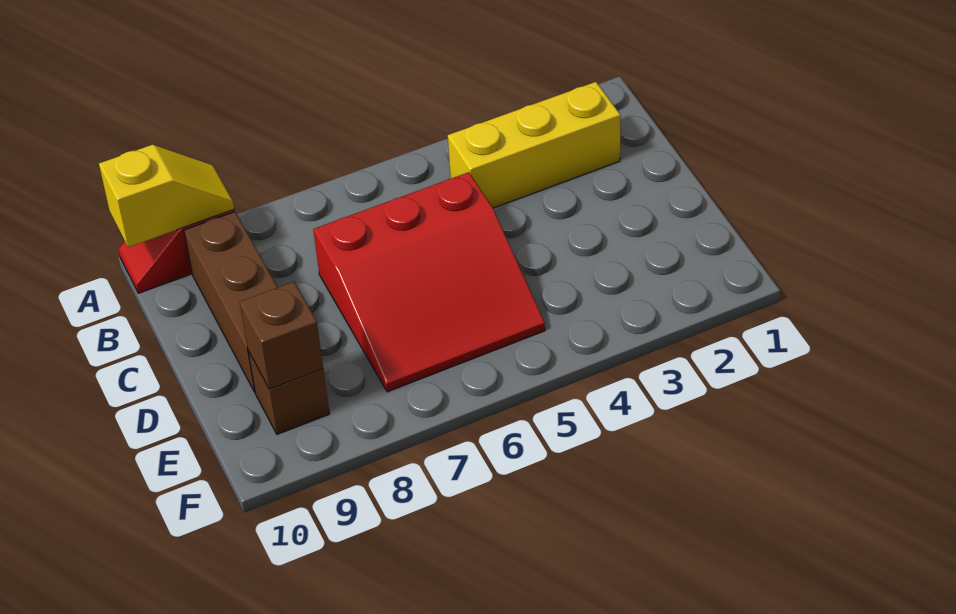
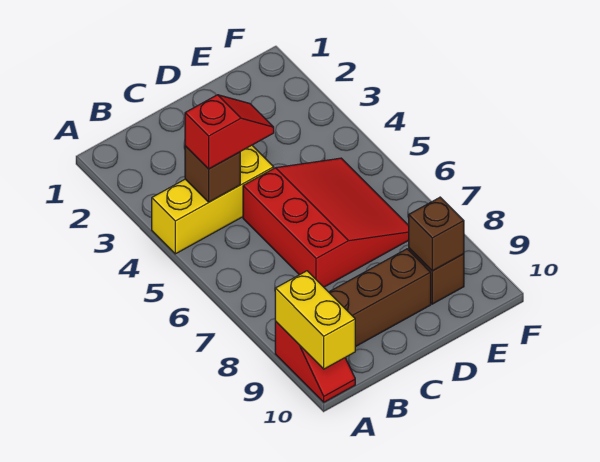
yellow slope A9:A10 level 2 top 10 -> yellow brick A9:A10 level 2
yellow brick B2:B4 level 1 -> yellow brick A4:C4 level 1
none -> brown brick B4 level 2
none -> red slope B4:C4 level 3 top B

